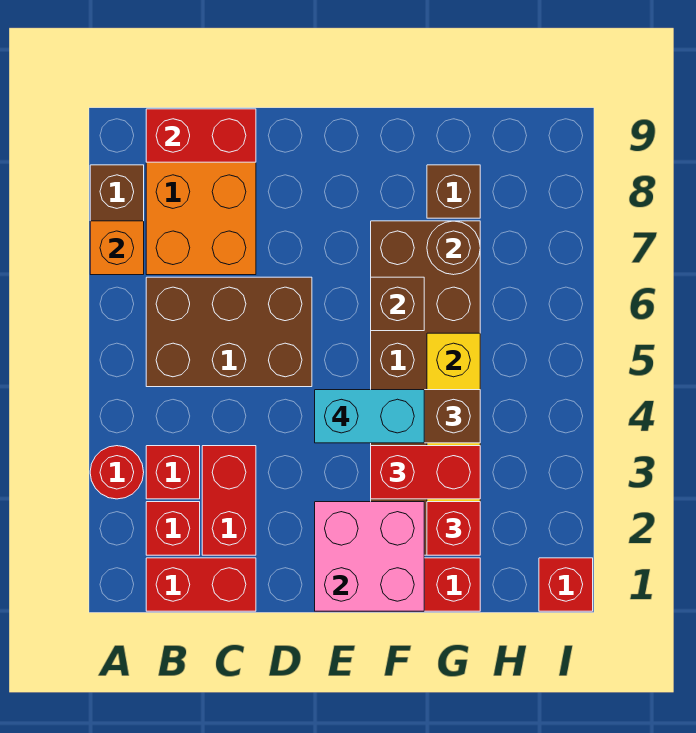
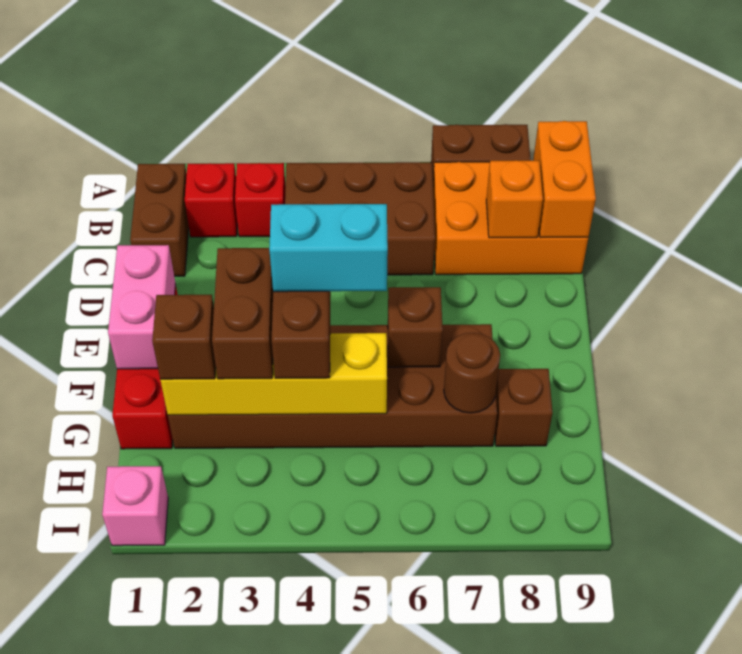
red round brick A3 level 1 -> none
orange brick A7 level 2 -> orange brick C8 level 2
red brick B1:C1 level 1 -> brown brick B1:C1 level 1
brown brick B5:D6 level 1 -> brown brick B4:C6 level 1
red brick B9:C9 level 2 -> orange brick B9:C9 level 2
red brick C2:C3 level 1 -> none
pink brick E1:F2 level 2 -> pink brick E1:F1 level 2
cyan brick E4:F4 level 4 -> cyan brick F4:F5 level 4
red brick F3:G3 level 3 -> brown brick F3:G3 level 3
red brick G2 level 3 -> brown brick G2 level 3
red brick I1 level 1 -> pink brick I1 level 1

